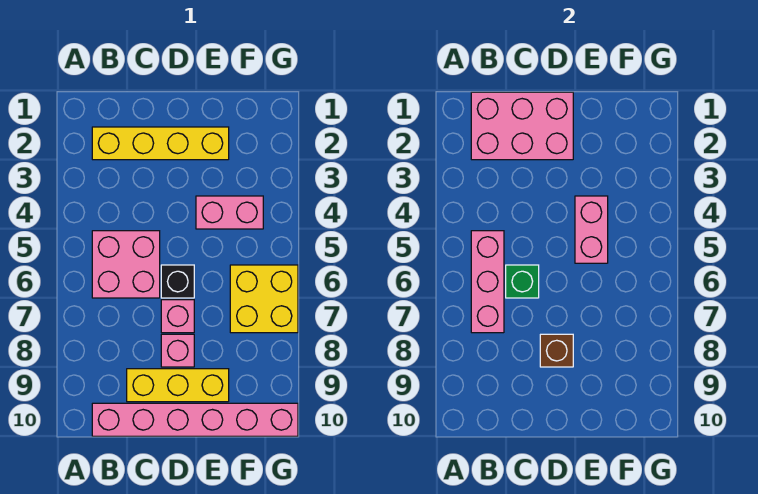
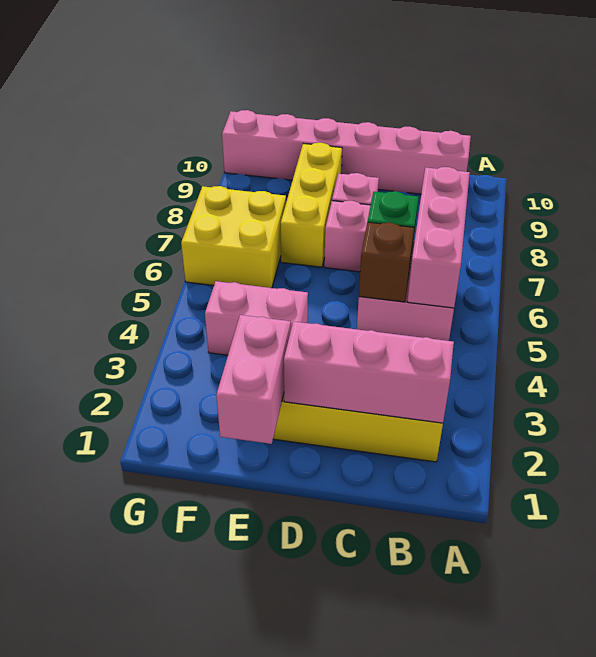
pink brick B1:D2 level 2 -> pink brick B2:D2 level 2
yellow brick C9:E9 level 1 -> yellow brick E7:E9 level 1
black brick D6 level 1 -> none
brown brick D8 level 2 -> brown brick C5 level 2
pink brick E4:E5 level 2 -> pink brick E1:E2 level 2

